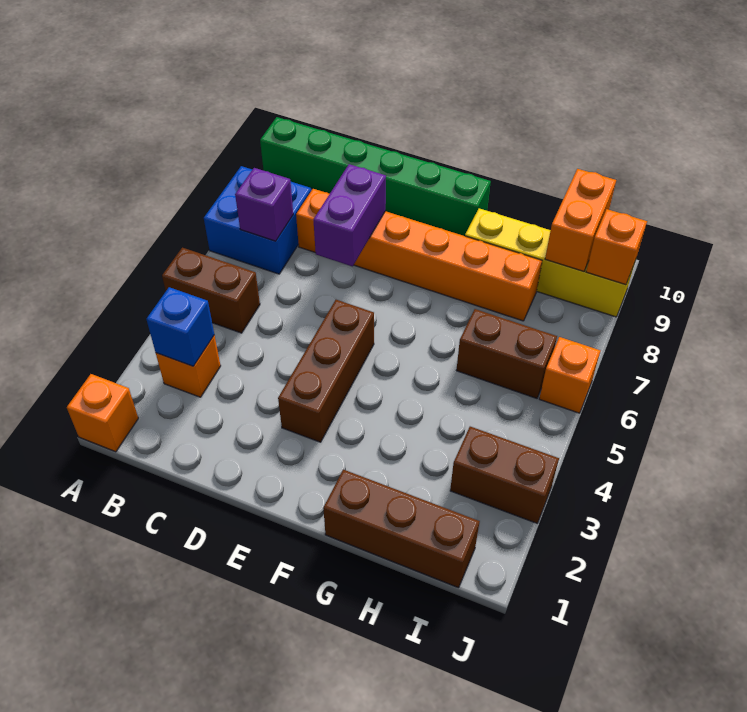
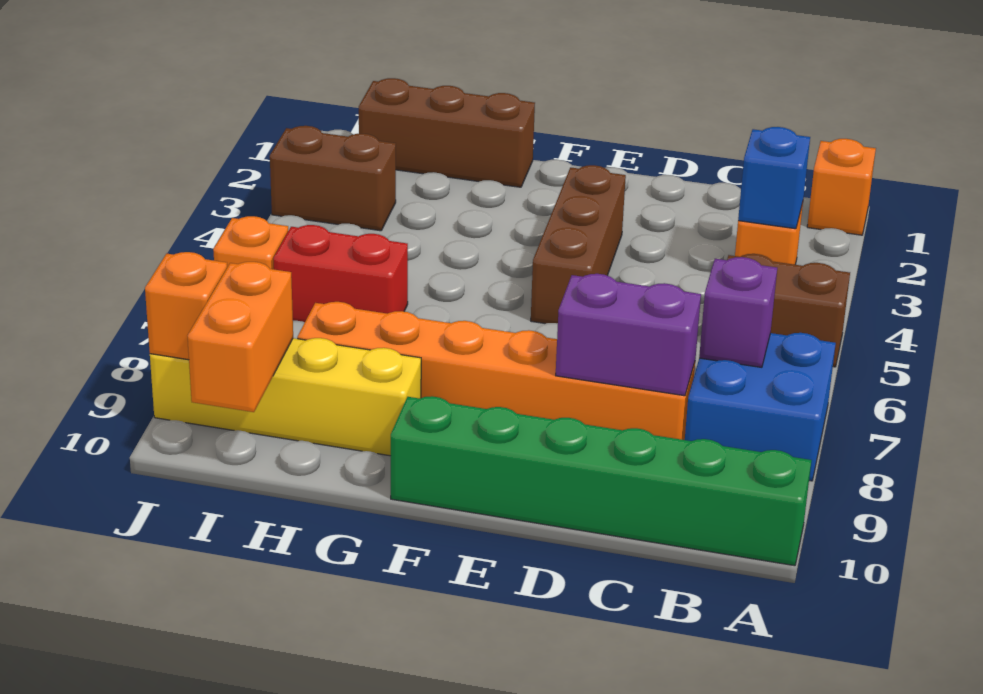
purple brick D7:D8 level 2 -> purple brick C8:D8 level 2
brown brick H6:I6 level 1 -> red brick H6:I6 level 1

